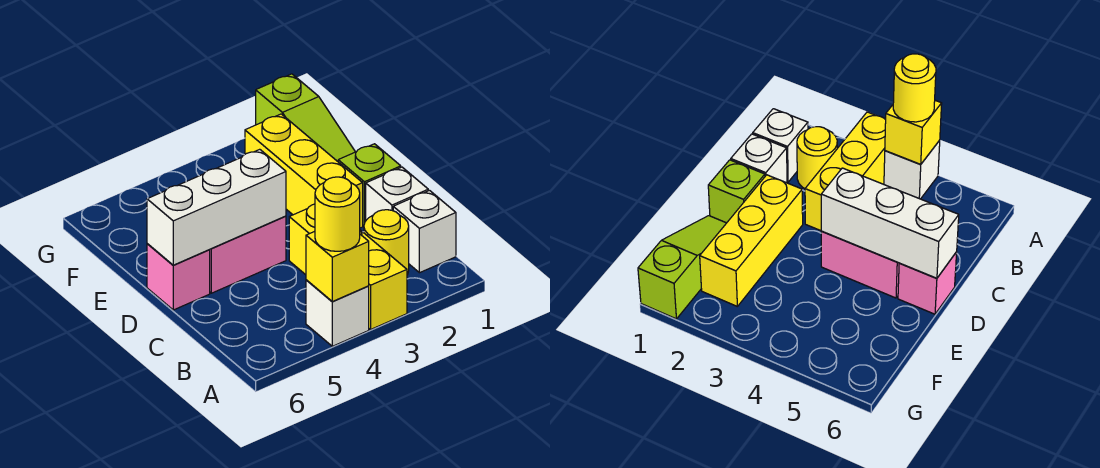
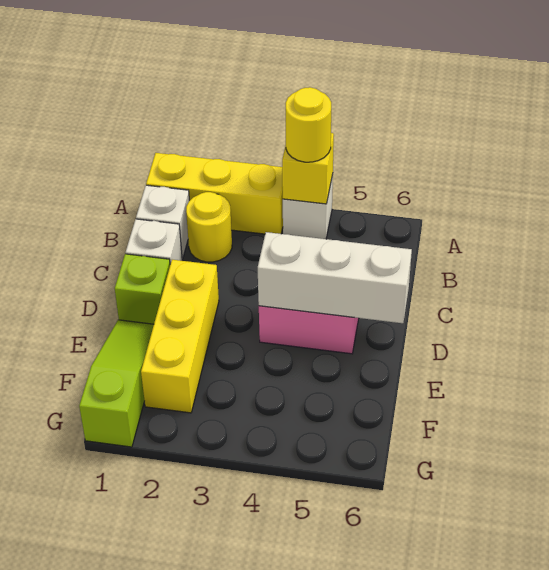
yellow brick A3:C3 level 1 -> yellow brick A1:A3 level 1
pink brick D6 level 1 -> none

